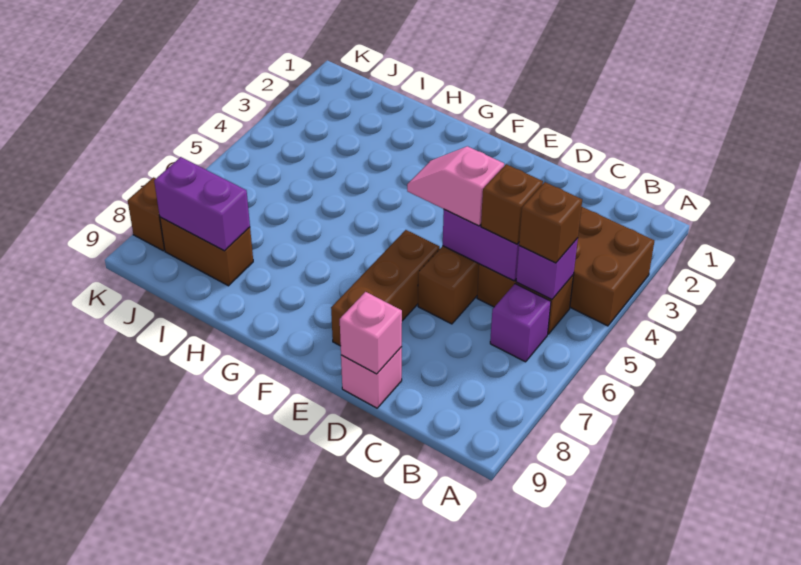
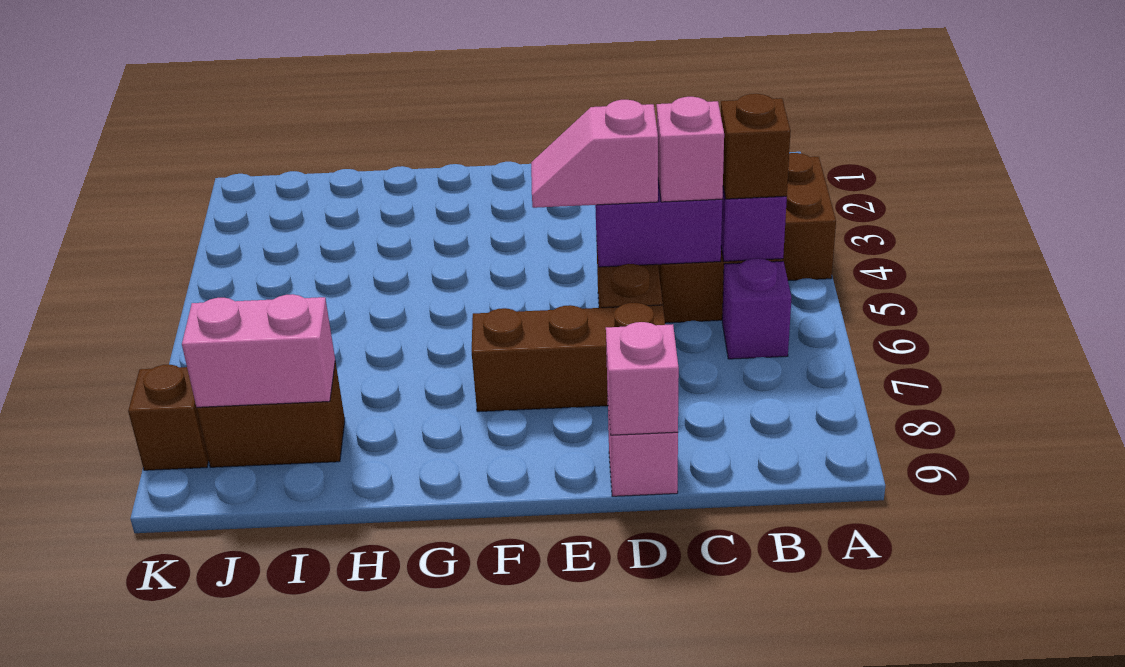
brown brick C5 level 3 -> pink brick C5 level 3
brown brick E6:E8 level 1 -> brown brick D7:F7 level 1
purple brick I8:J8 level 2 -> pink brick I8:J8 level 2

